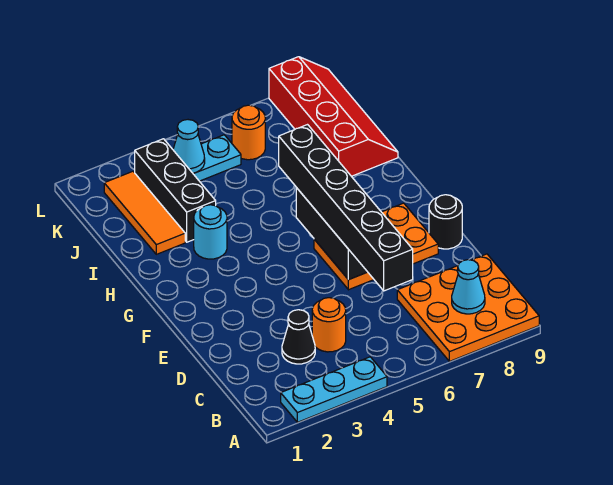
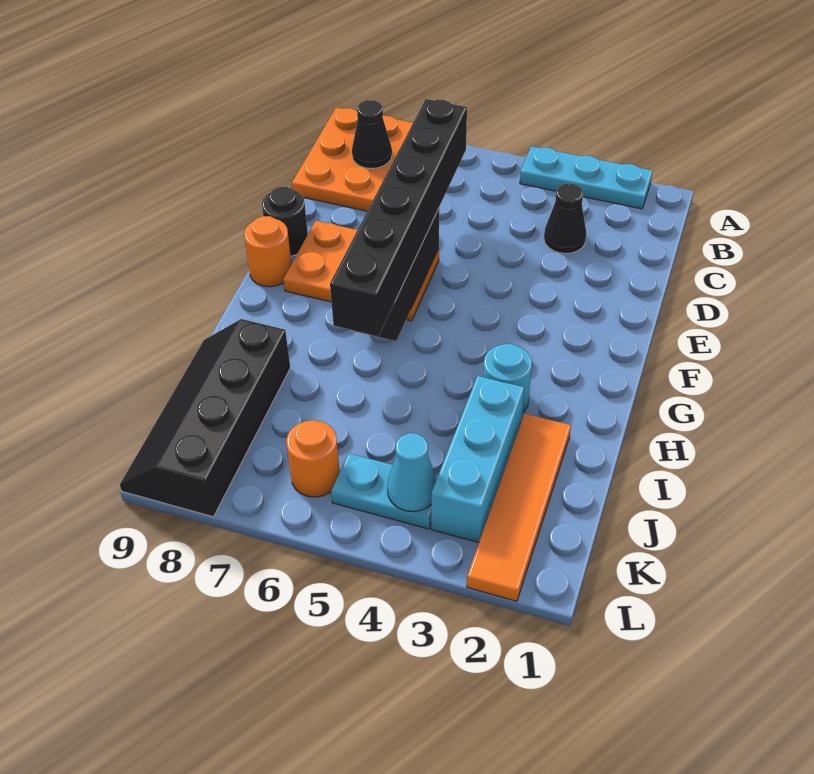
cyan cone B8 level 2 -> black cone B8 level 2
orange round brick C4 level 1 -> orange round brick F9 level 1
orange tile I2:K2 level 1 -> orange tile I2:L2 level 1
black brick I3:K3 level 1 -> cyan brick I3:K3 level 1
red slope I8:L9 level 1 top 8 -> black slope I8:L9 level 1 top 8

